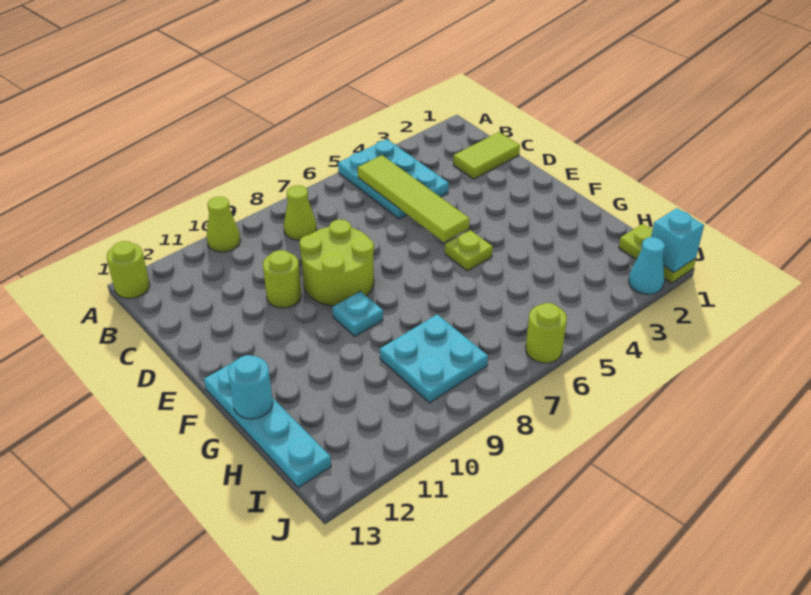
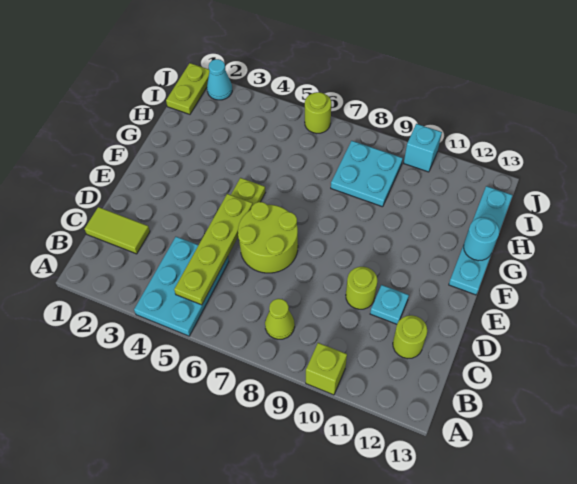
lime cone A10 level 1 -> lime brick A10 level 1
lime round brick A13 level 1 -> lime round brick C12 level 1
lime tile B5:E5 level 2 -> lime plate B5:E5 level 2
lime round brick D8:E9 level 1 -> lime round brick D6:E7 level 1
cyan plate F9 level 1 -> cyan plate D11 level 1
cyan brick J1 level 2 -> cyan brick J10 level 1

